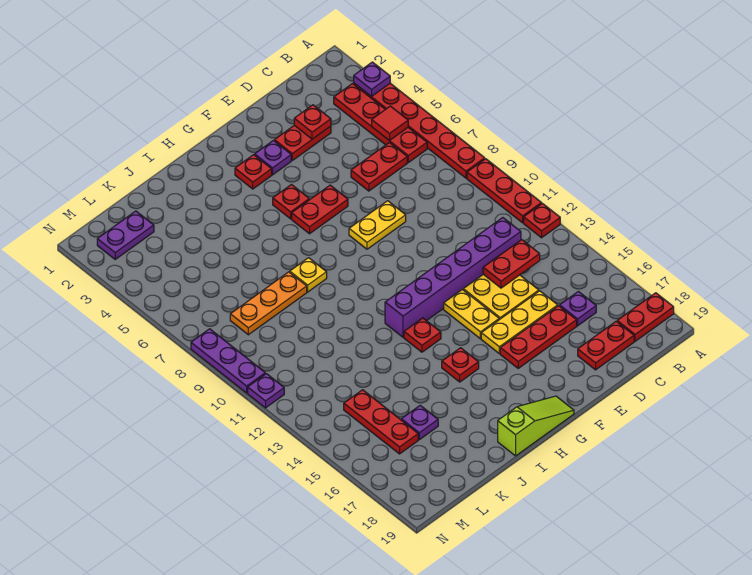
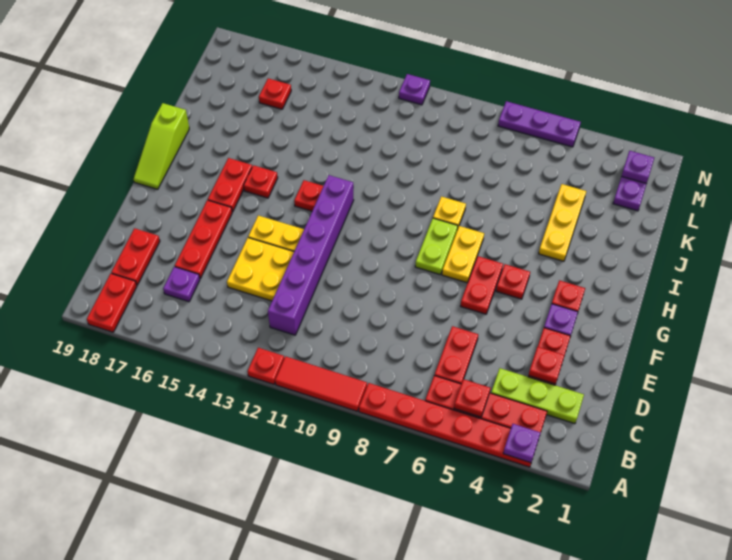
red plate A9:A11 level 1 -> red tile A9:A11 level 1
red tile B5 level 2 -> red plate B5 level 2
none -> lime plate C2:C4 level 1
red plate C13:D13 level 2 -> red plate G16:H16 level 1
yellow plate D15:F15 level 1 -> yellow plate I4:K4 level 1
yellow plate E8:F8 level 1 -> yellow plate G7:H7 level 1
none -> lime plate G8:H8 level 1
orange plate J8:L8 level 1 -> none
purple plate K16 level 1 -> purple plate M2 level 2
red plate L14:L16 level 1 -> red plate L16 level 1
purple plate N8:N10 level 1 -> purple plate N5:N7 level 1

